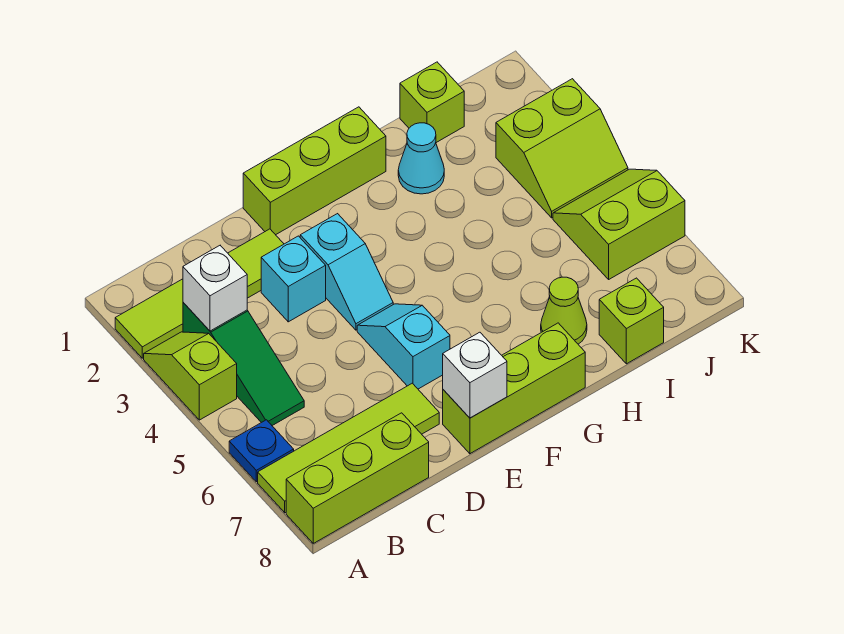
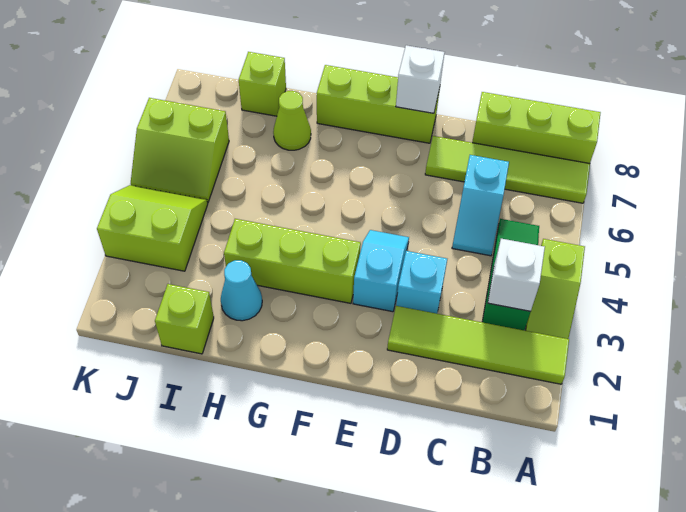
blue plate A6 level 1 -> none
lime brick E1:G1 level 1 -> lime brick F3:H3 level 1
cyan slope E5:E6 level 1 top 6 -> cyan slope C5:C6 level 1 top 6

